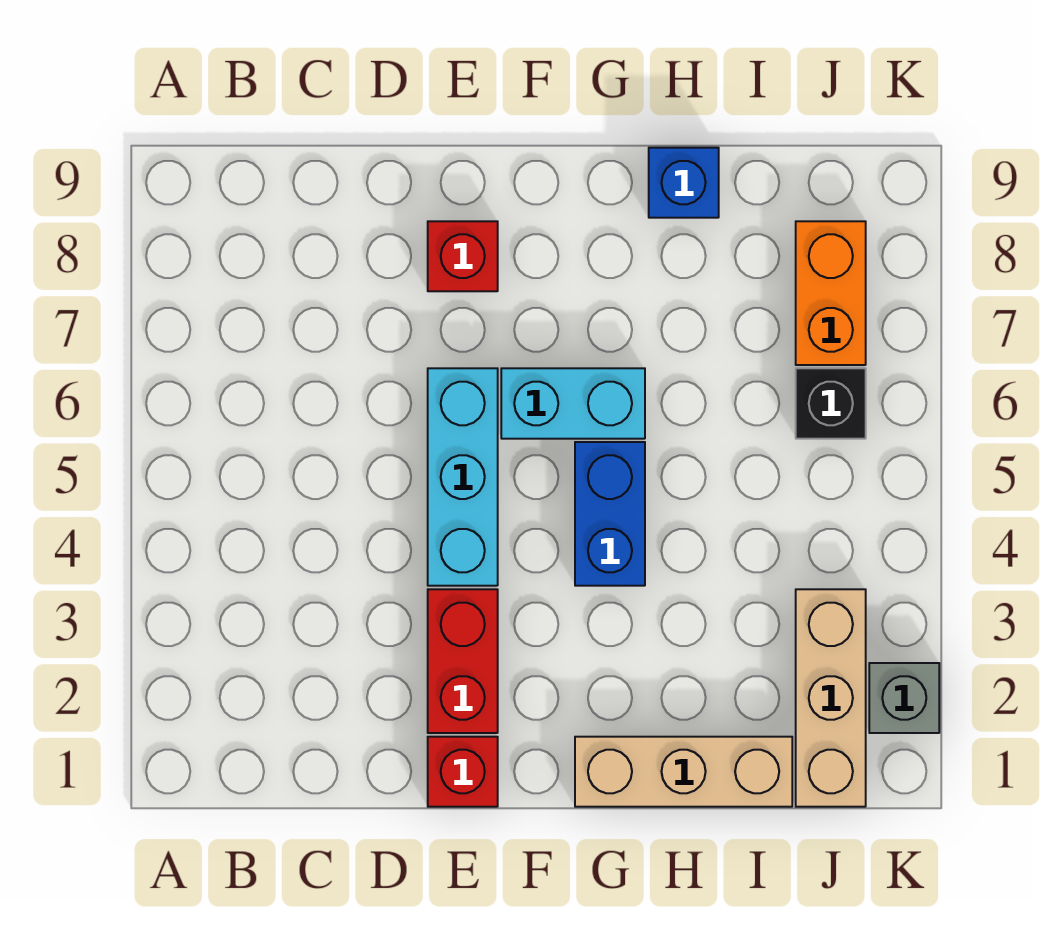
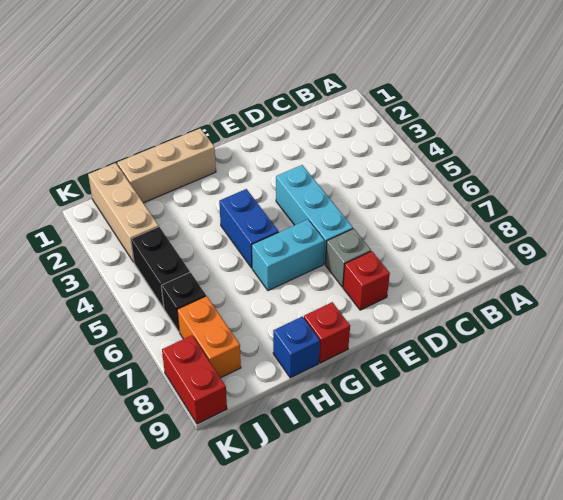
red brick E1 level 1 -> red brick G9 level 1
red brick E2:E3 level 1 -> red brick K8:K9 level 1
none -> black brick J4:J5 level 1
grey brick K2 level 1 -> grey brick E7 level 1

